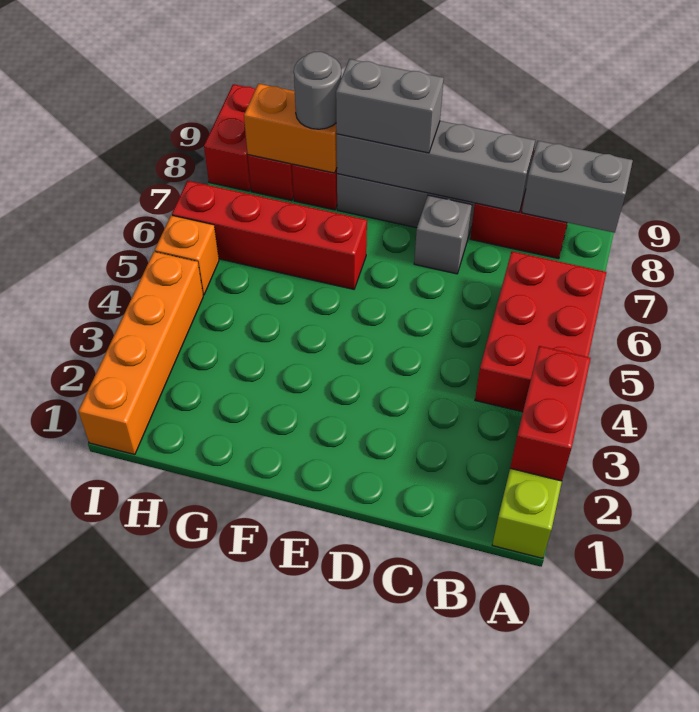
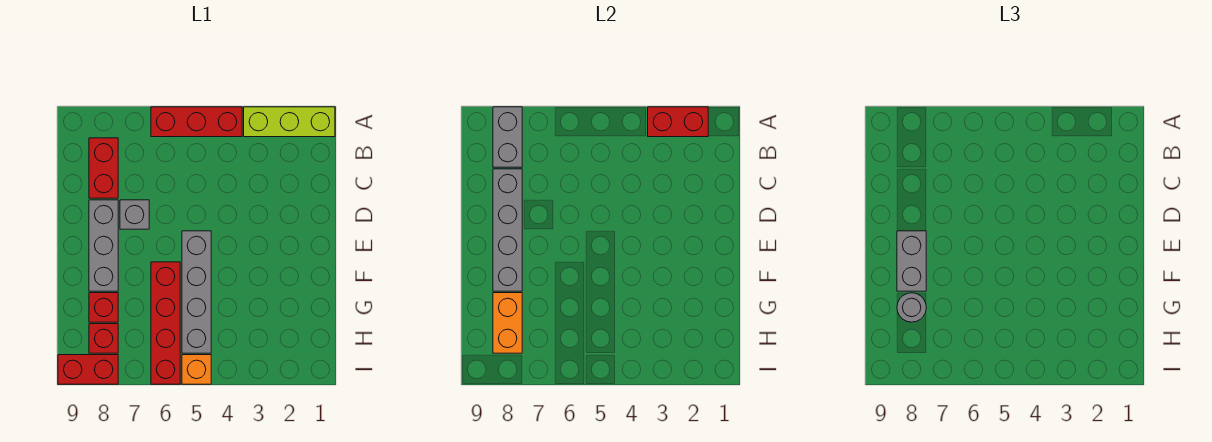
red brick A4:B6 level 1 -> red brick A4:A6 level 1
none -> grey brick E5:H5 level 1
orange brick I1:I4 level 1 -> none

